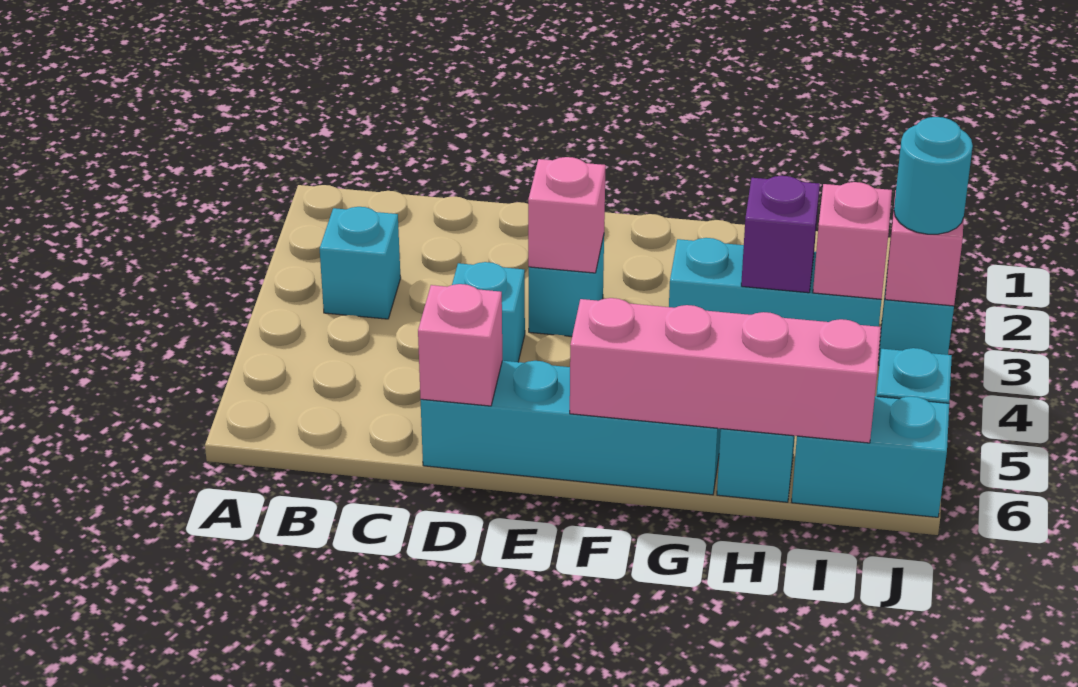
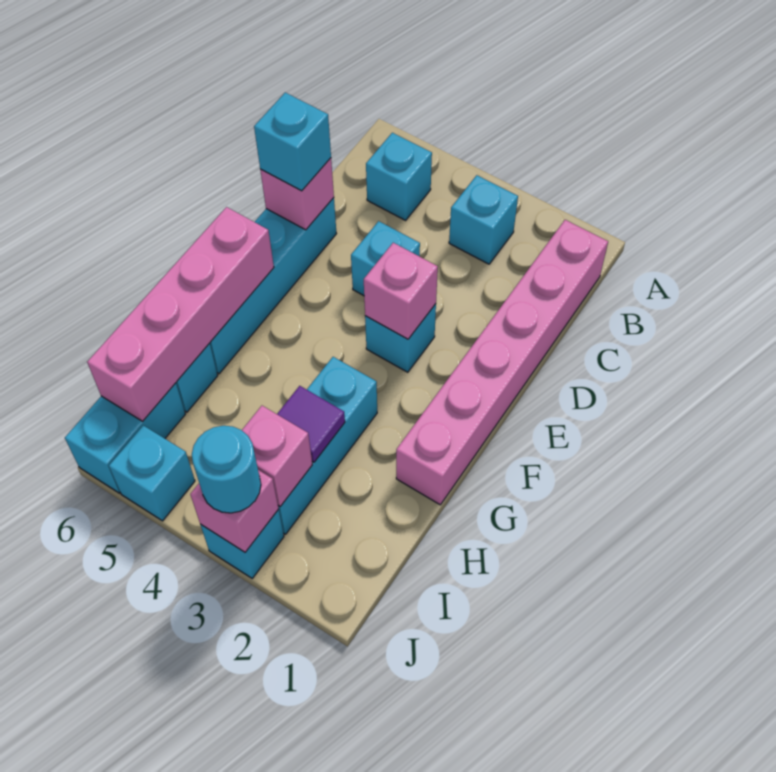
none -> pink brick B1:G1 level 1
none -> cyan brick B5 level 1
none -> cyan brick D6 level 3
purple brick H3 level 2 -> purple tile H3 level 2

